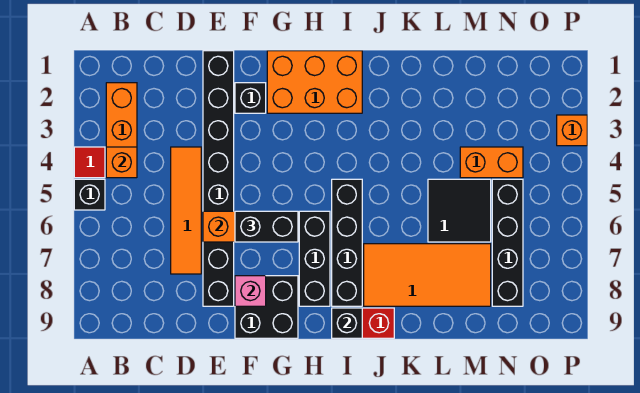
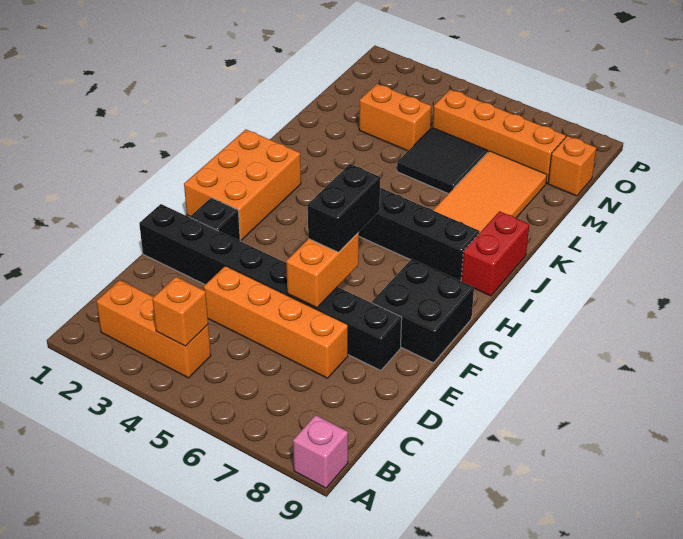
red tile A4 level 1 -> none
black brick A5 level 1 -> none
orange tile D4:D7 level 1 -> orange brick D4:D7 level 1
pink brick F8 level 2 -> pink brick A9 level 1
black brick H6:H8 level 1 -> none
black brick I9 level 2 -> none
orange brick M4:N4 level 1 -> orange brick M3:M4 level 1
black brick N5:N8 level 1 -> orange brick N5:N8 level 1
orange brick P3 level 1 -> orange brick N9 level 1

